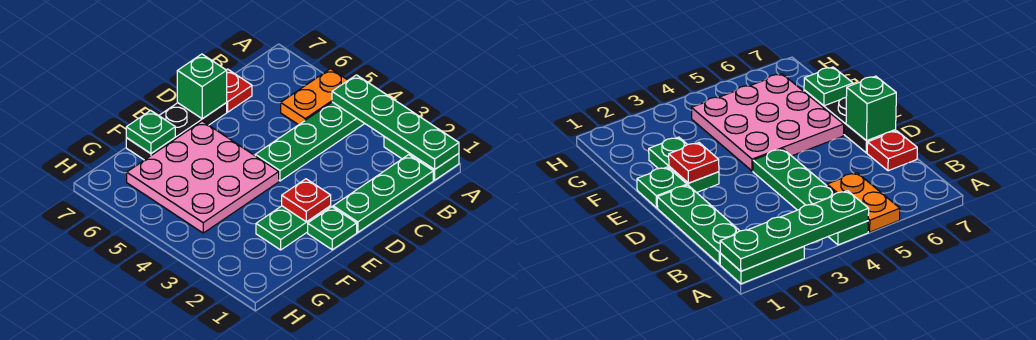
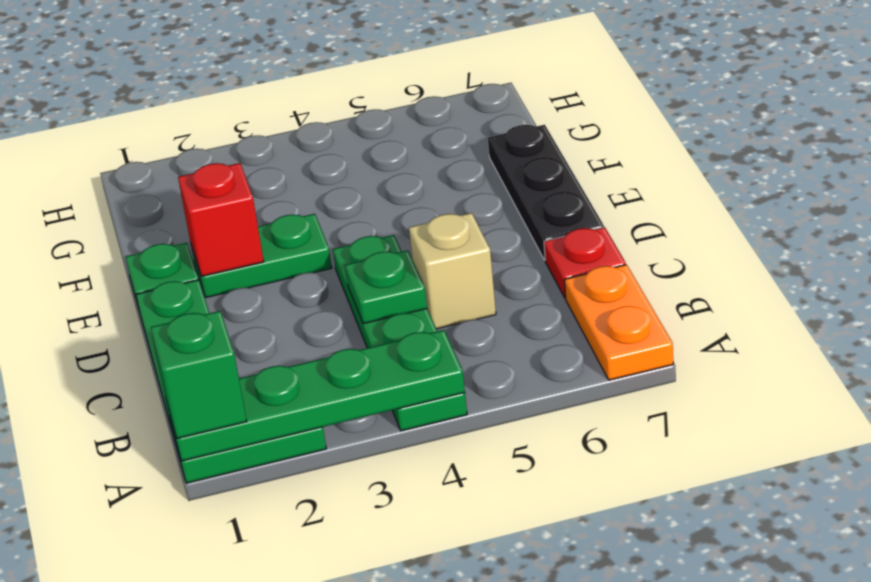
orange plate A5:B5 level 1 -> orange plate A7:B7 level 1
none -> tan brick C5 level 1
green brick D7 level 2 -> green brick A1 level 3
green plate E2:F2 level 1 -> green plate E2:E3 level 1
red plate E2 level 2 -> red brick E2 level 2
pink plate E4:G6 level 1 -> none
green plate F7 level 2 -> green plate C4 level 2

